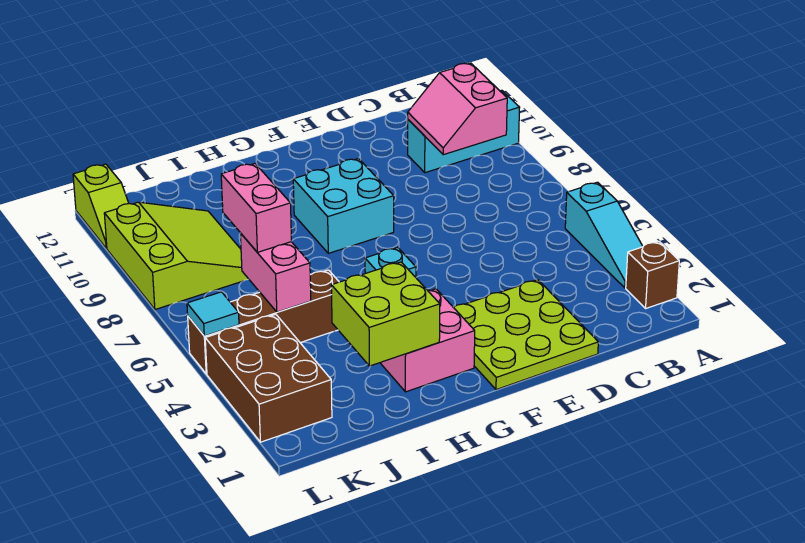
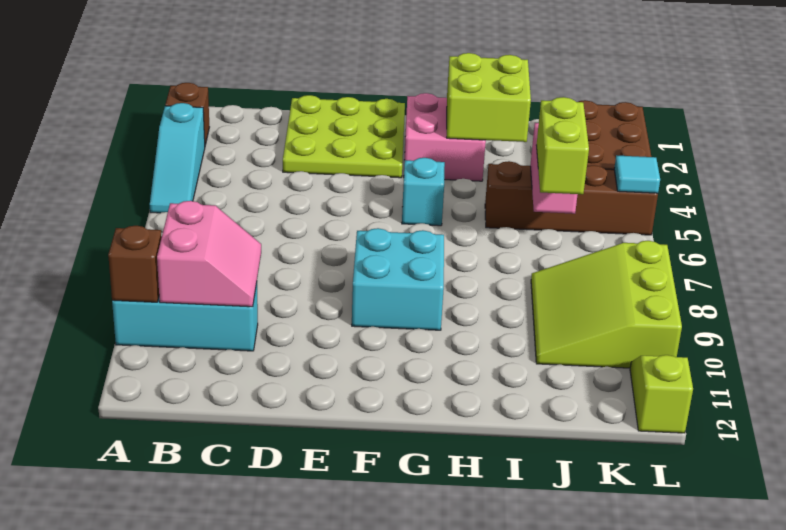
cyan slope A3:A5 level 1 top 5 -> cyan slope A3:A5 level 1 top 3
none -> brown brick A10 level 2
pink brick J6:J7 level 3 -> lime brick J6:J7 level 3

